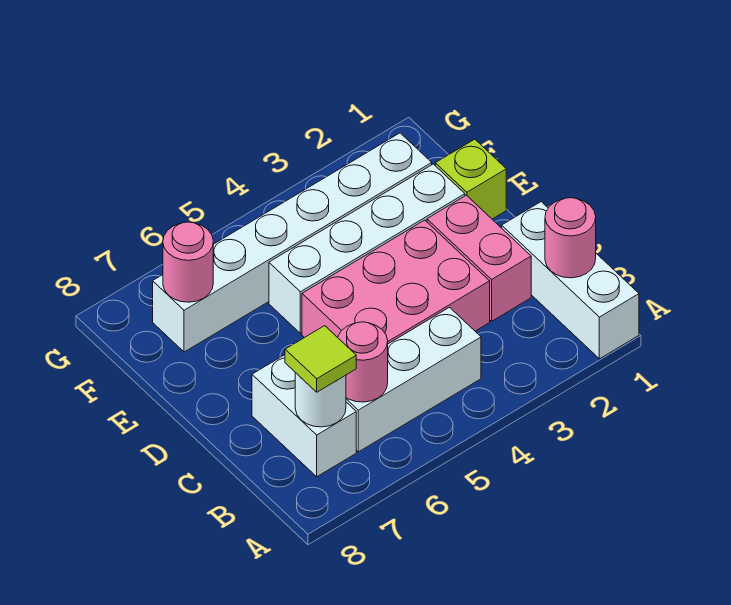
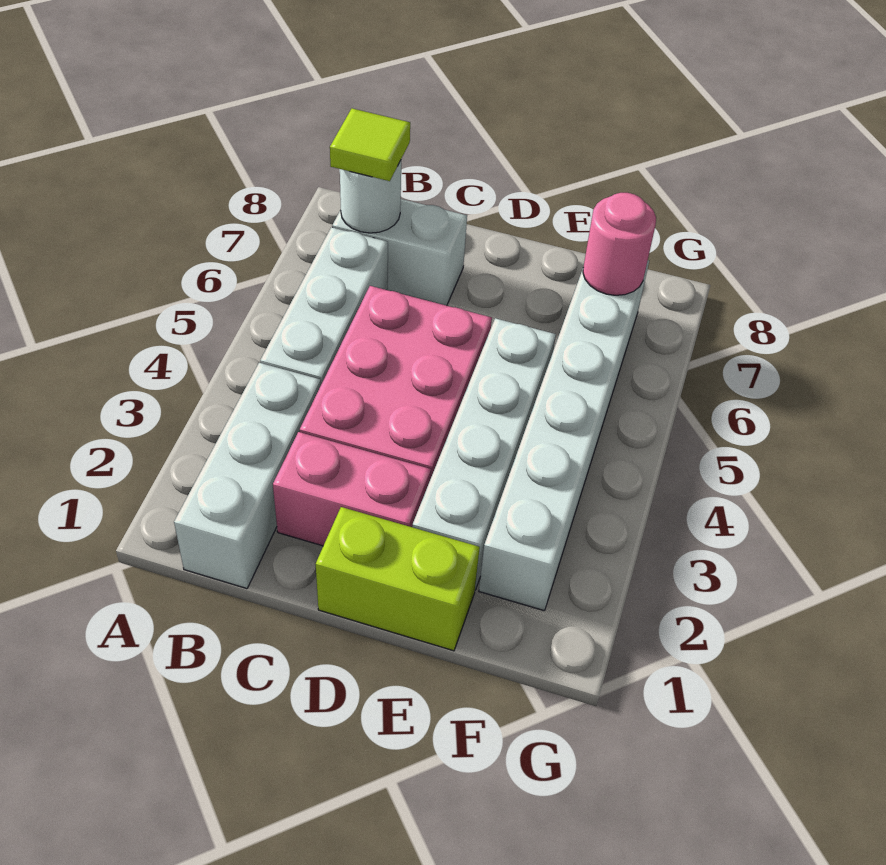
white brick A1:C1 level 1 -> white brick B1:B3 level 1
pink round brick B1 level 2 -> none
pink round brick B6 level 2 -> none
lime brick E1 level 1 -> lime brick D1:E1 level 1

